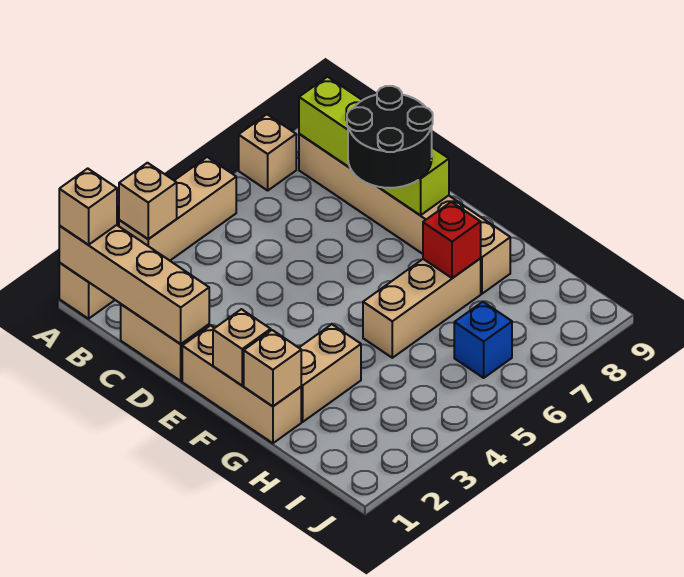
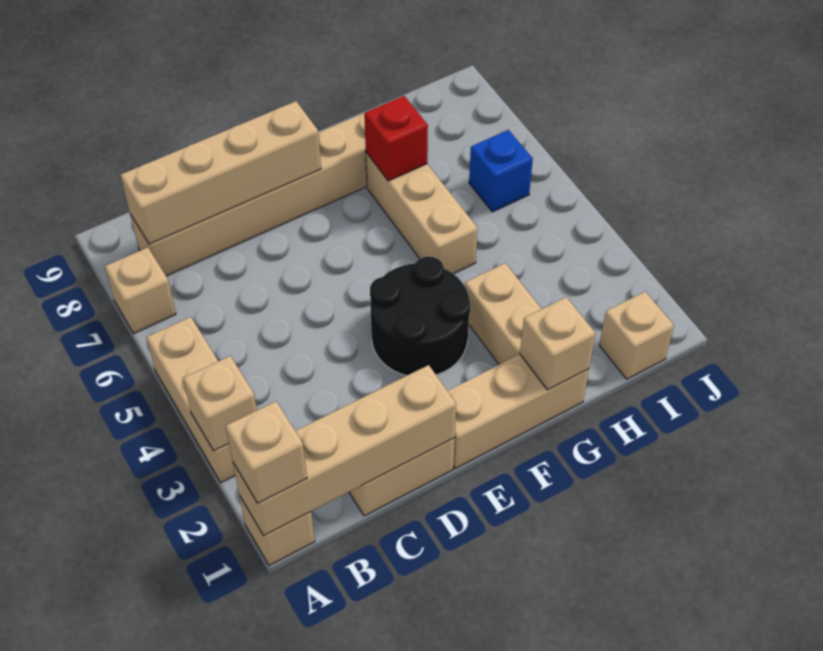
lime brick B8:E8 level 2 -> tan brick B8:E8 level 2
black round brick D7:E8 level 3 -> black round brick E3:F4 level 1
tan brick F1 level 2 -> tan brick I1 level 1

